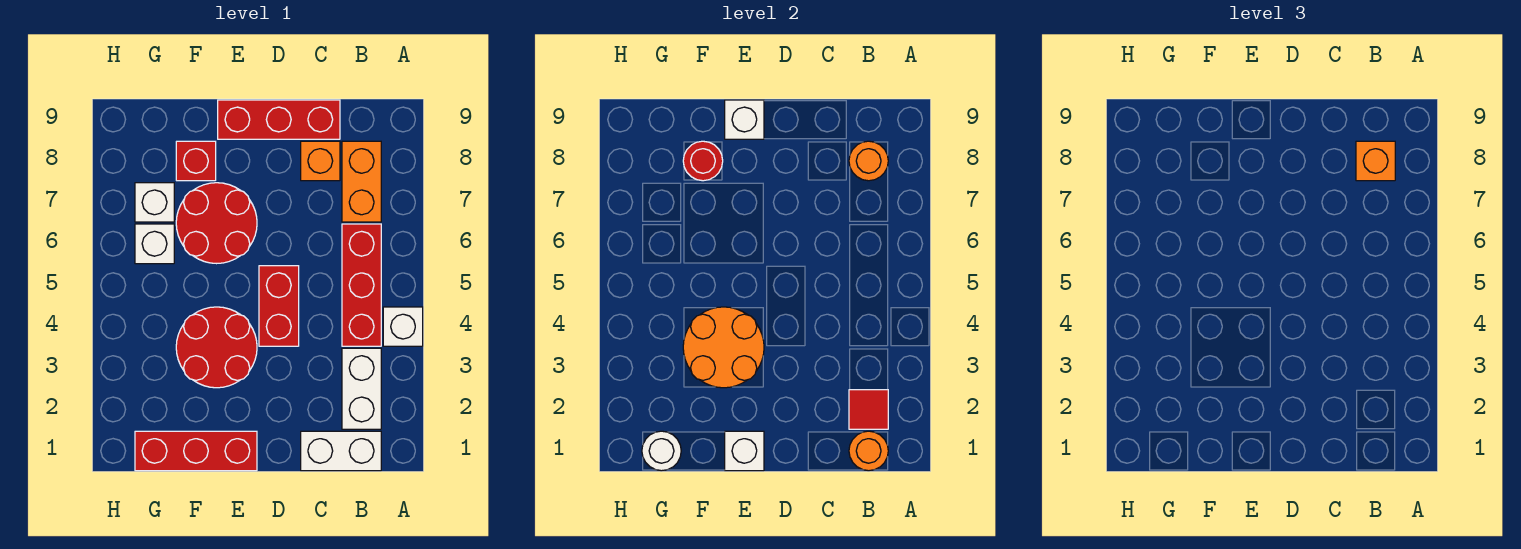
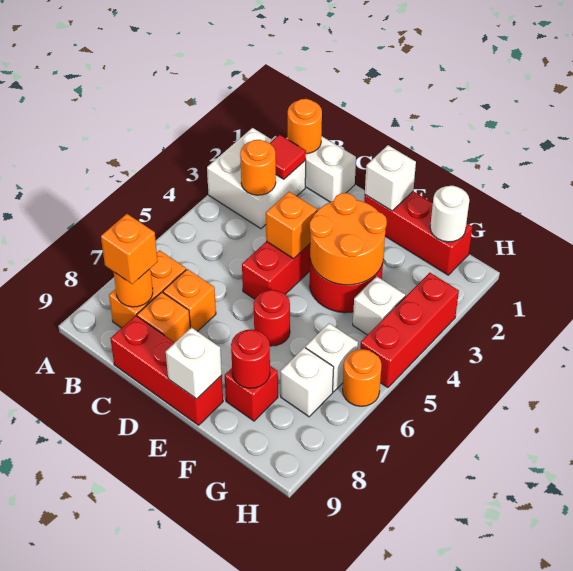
white brick A4 level 1 -> white brick G4 level 1
white brick B2:B3 level 1 -> white brick A2:B3 level 1
none -> orange round brick B3 level 2
red brick B4:B6 level 1 -> red brick H3:H5 level 1
none -> orange brick C7 level 1
none -> orange brick D4 level 2
red round brick E6:F7 level 1 -> red round brick E6 level 1
none -> orange round brick H6 level 1

